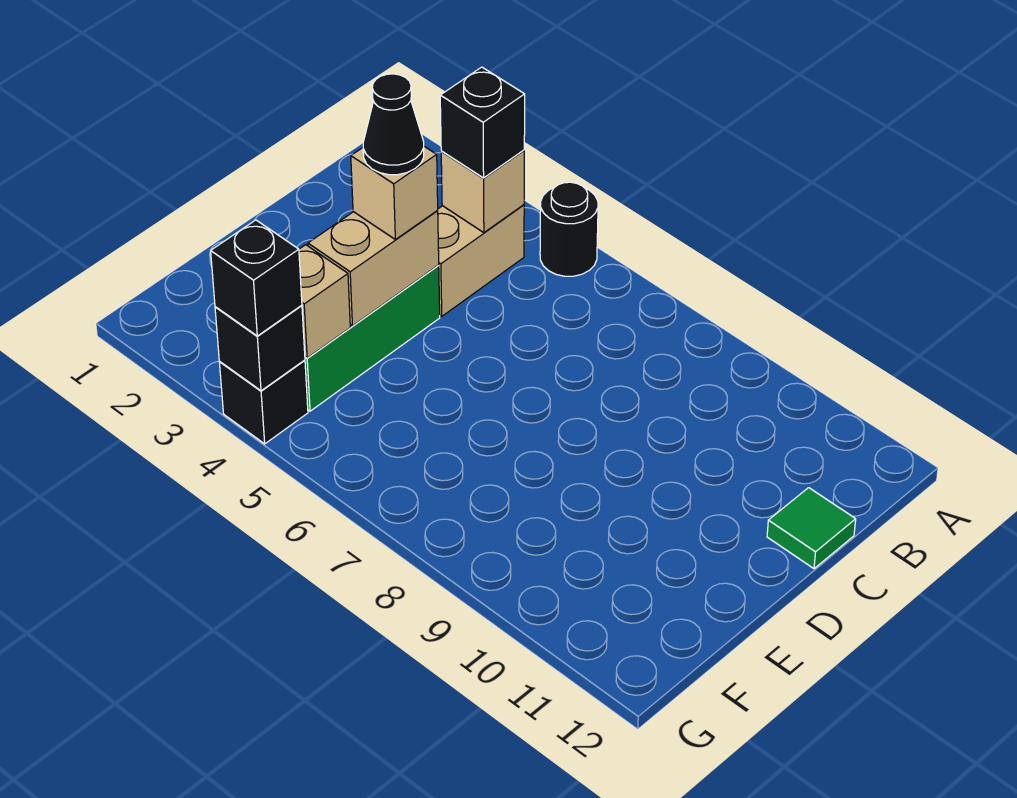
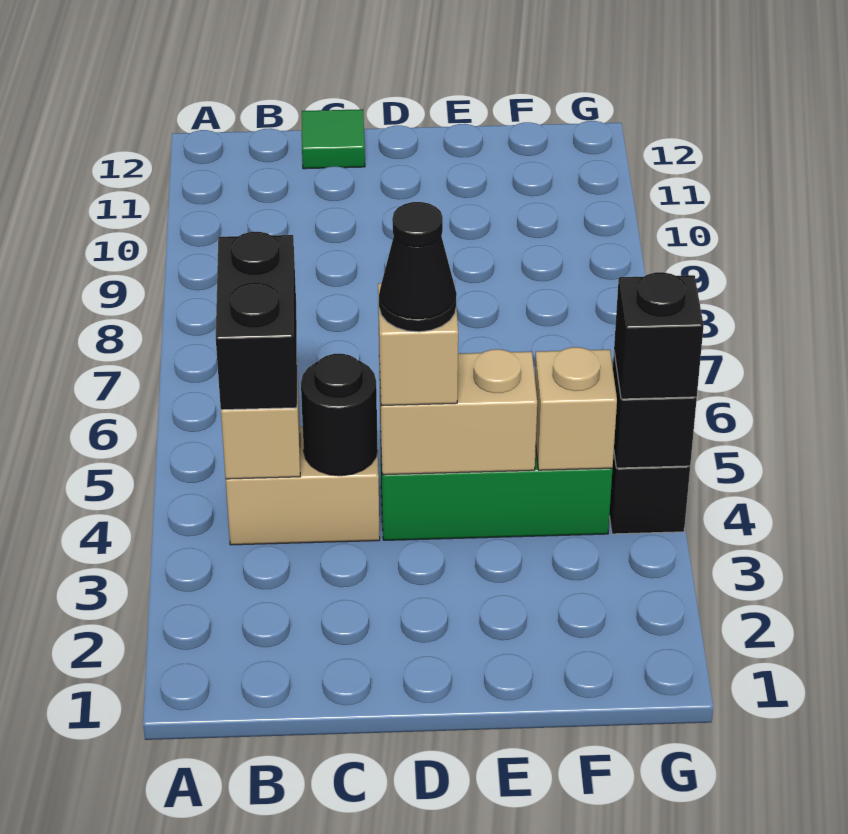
black round brick A5 level 1 -> black round brick C4 level 2
black brick B4 level 3 -> black brick B4:B5 level 3

